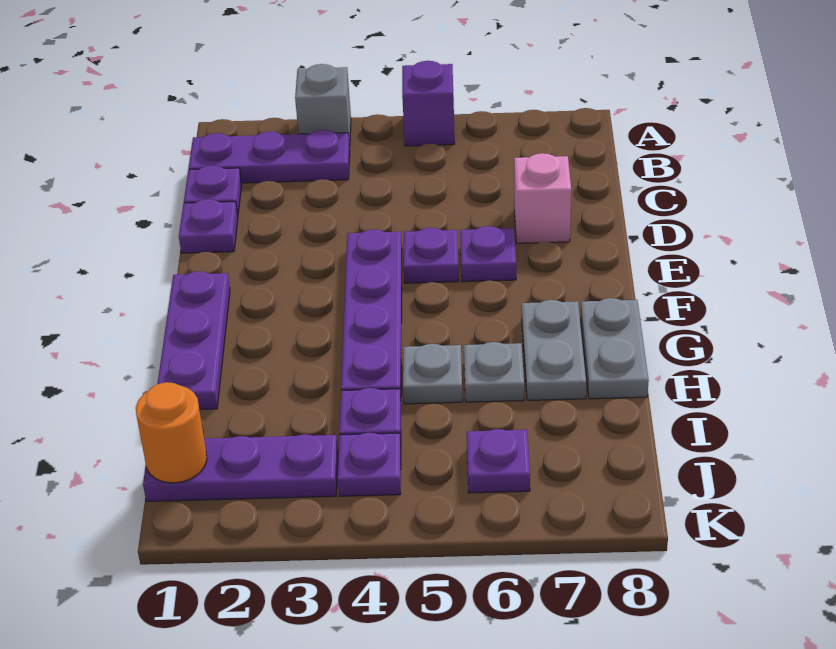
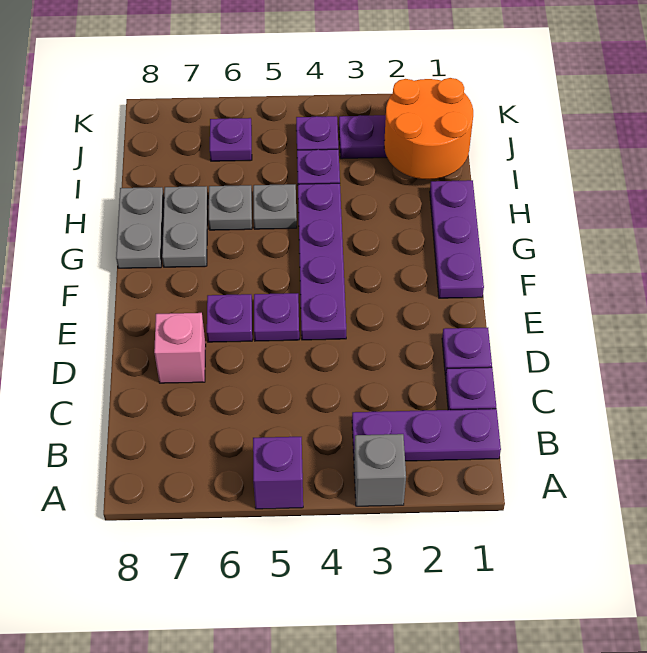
orange round brick J1 level 2 -> orange round brick I1:J2 level 2

